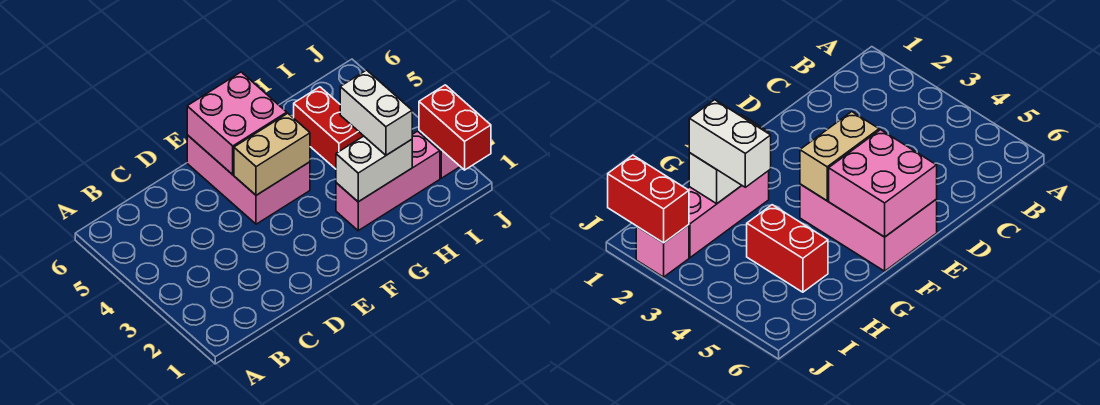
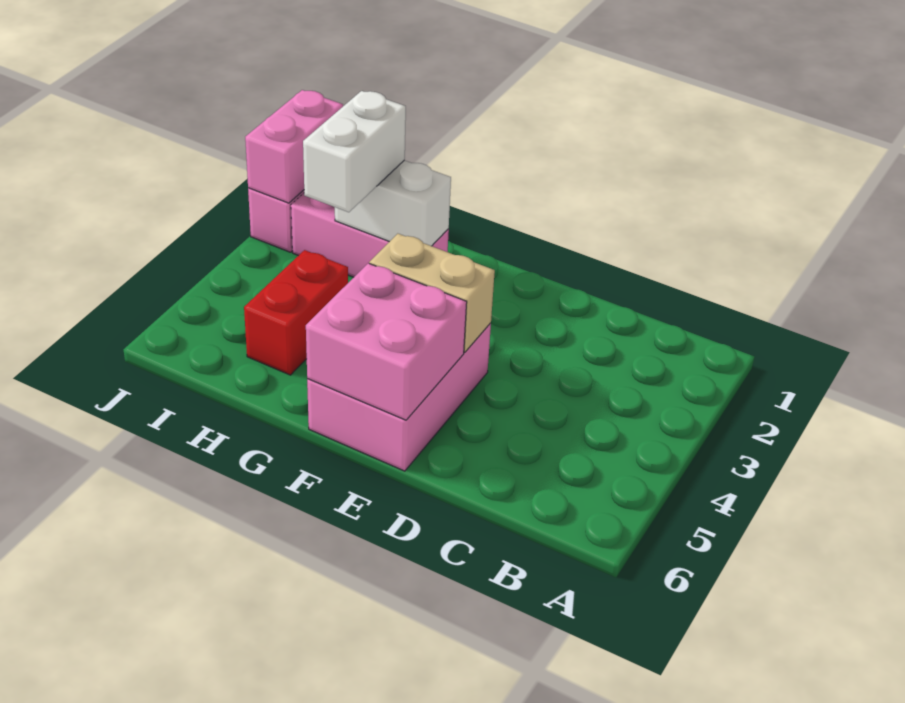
red brick J1:J2 level 2 -> pink brick J1:J2 level 2

